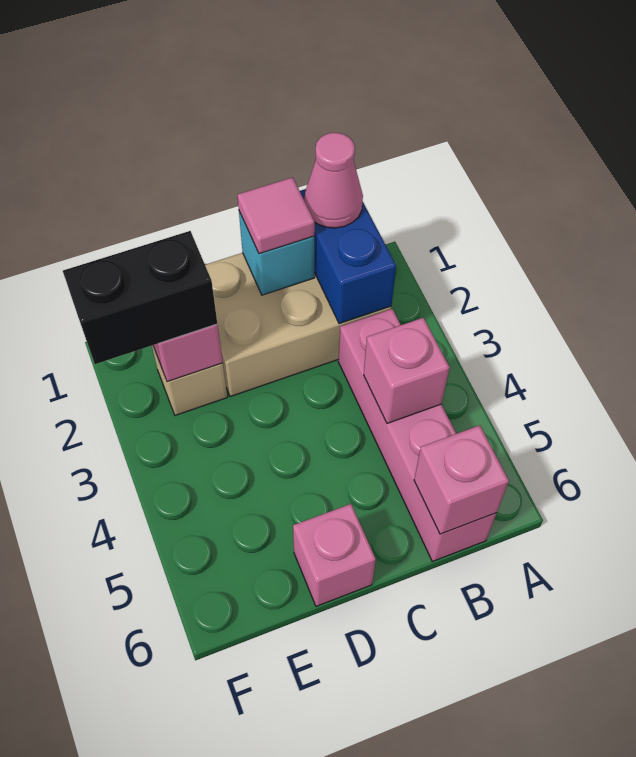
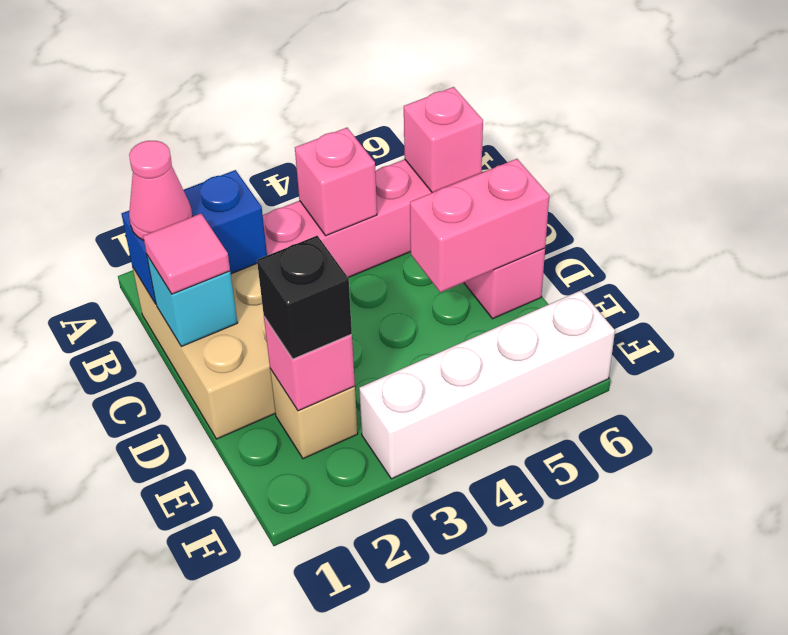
none -> pink brick D5:D6 level 2
black brick E2:F2 level 3 -> black brick E2 level 3
none -> white brick F3:F6 level 1

